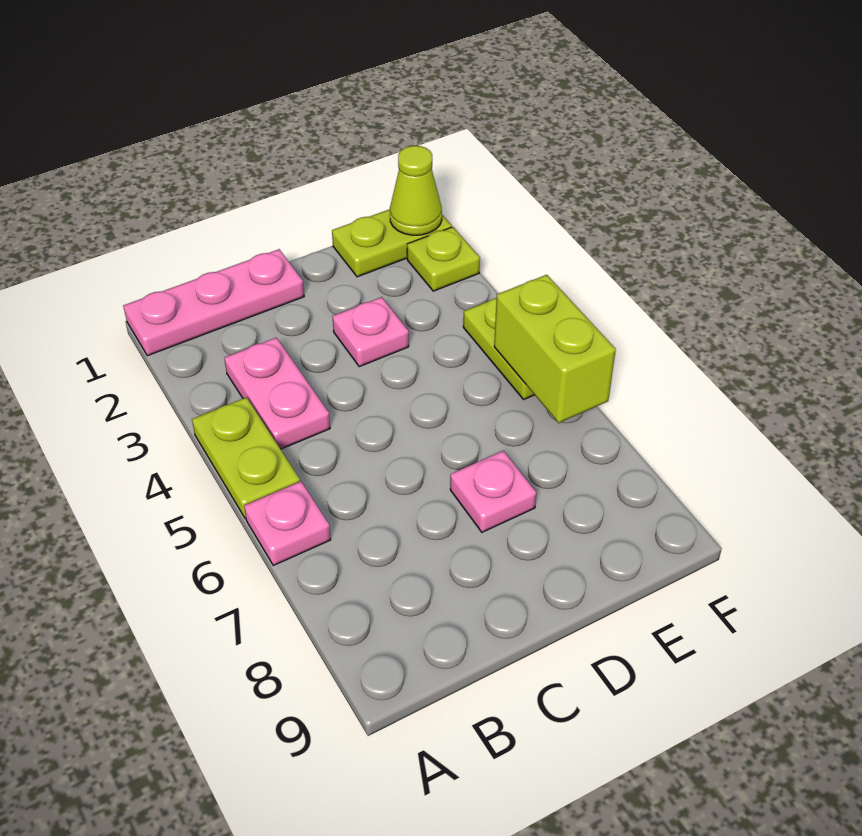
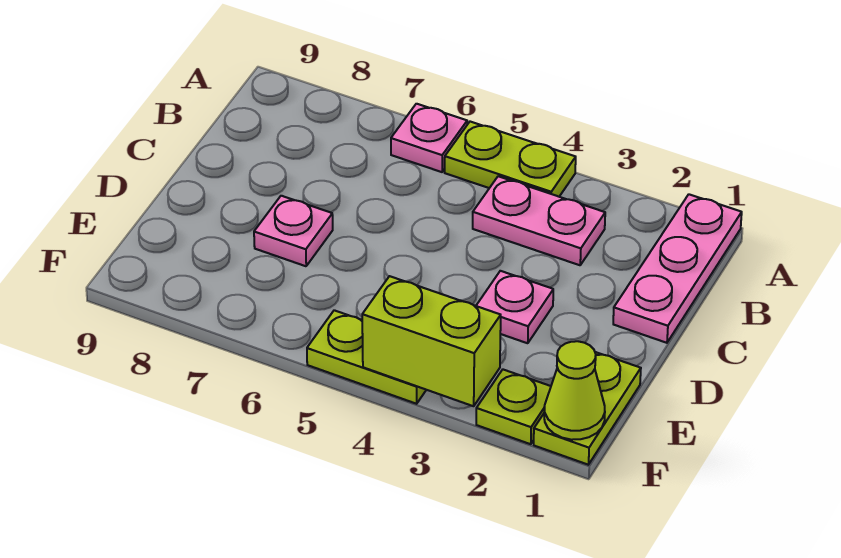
lime brick F5:F6 level 2 -> lime brick F3:F4 level 2

